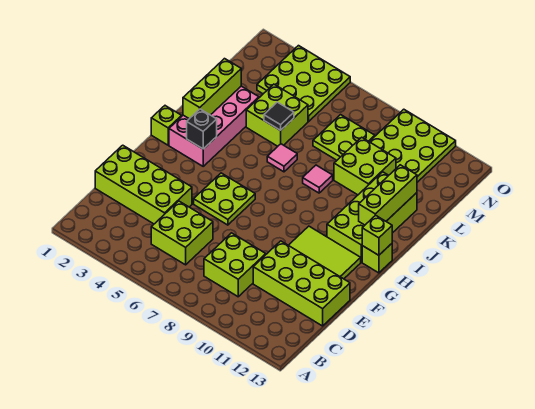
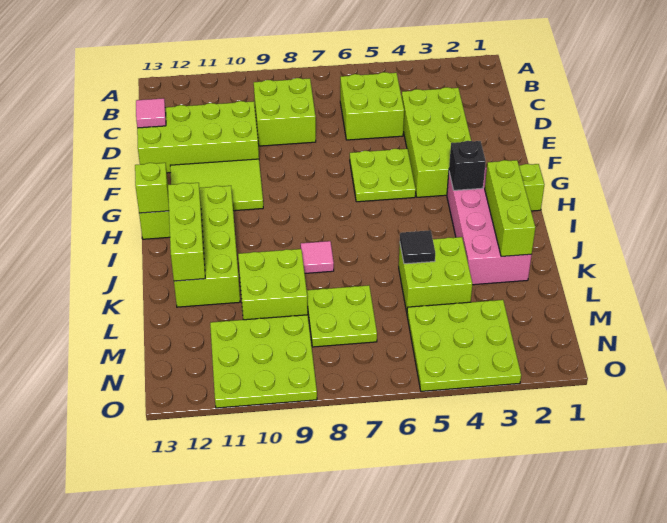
lime brick D1:E4 level 1 -> lime brick D3:G4 level 1
pink tile J6 level 1 -> pink tile D13 level 2

